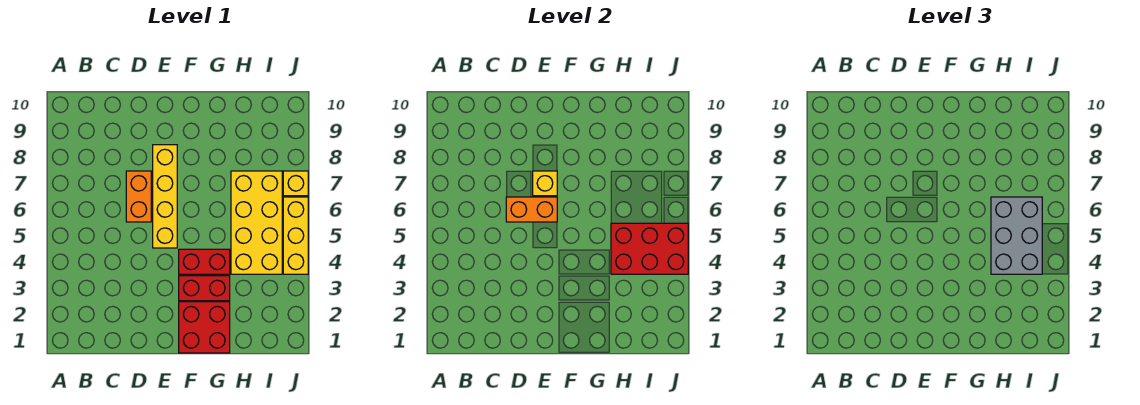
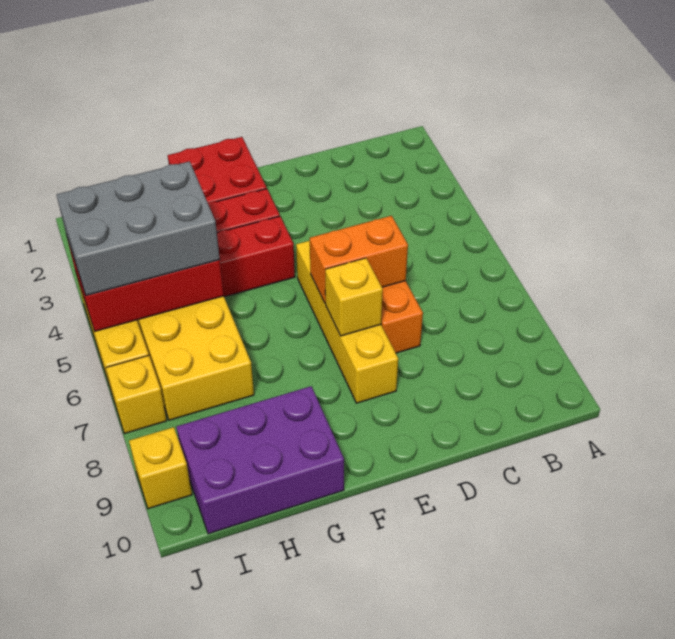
none -> purple brick G9:I10 level 1
grey brick H4:I6 level 3 -> grey brick H4:J5 level 3
none -> yellow brick J9 level 1

